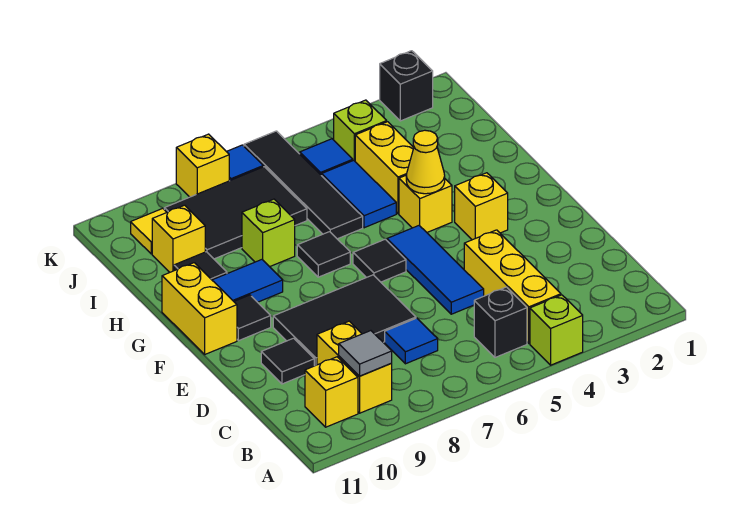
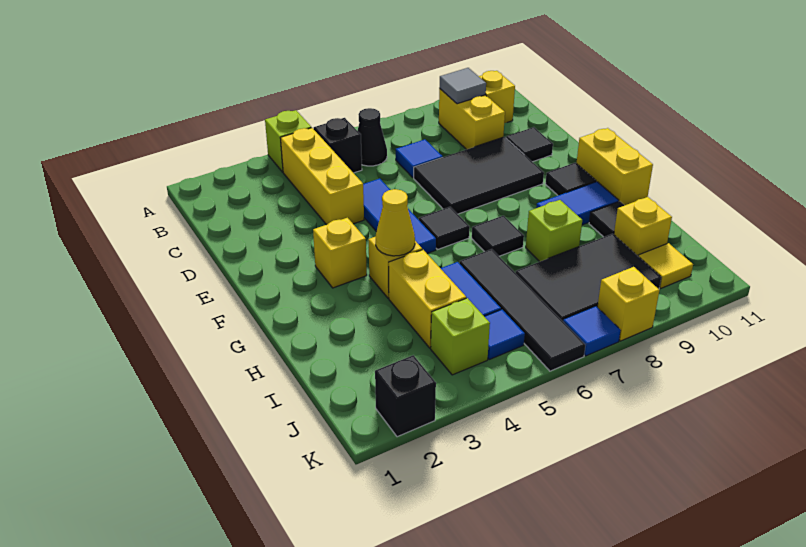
none -> black cone B6 level 1

